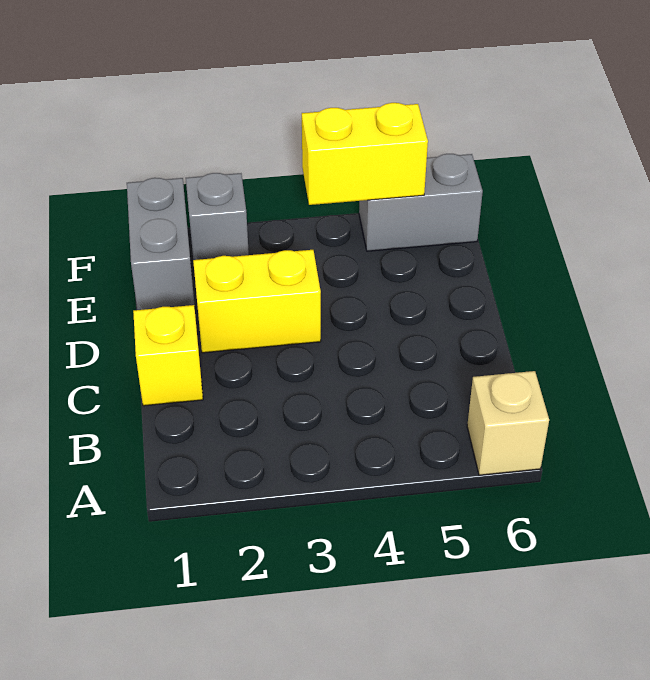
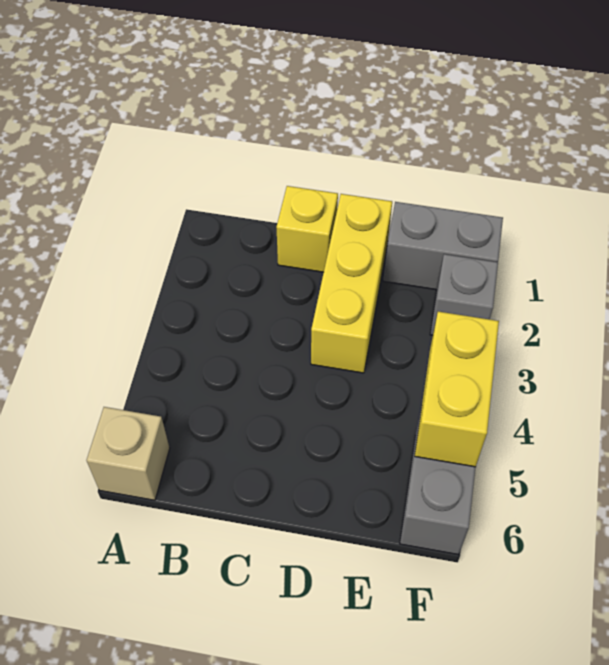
yellow brick D2:D3 level 1 -> yellow brick D1:D3 level 1

